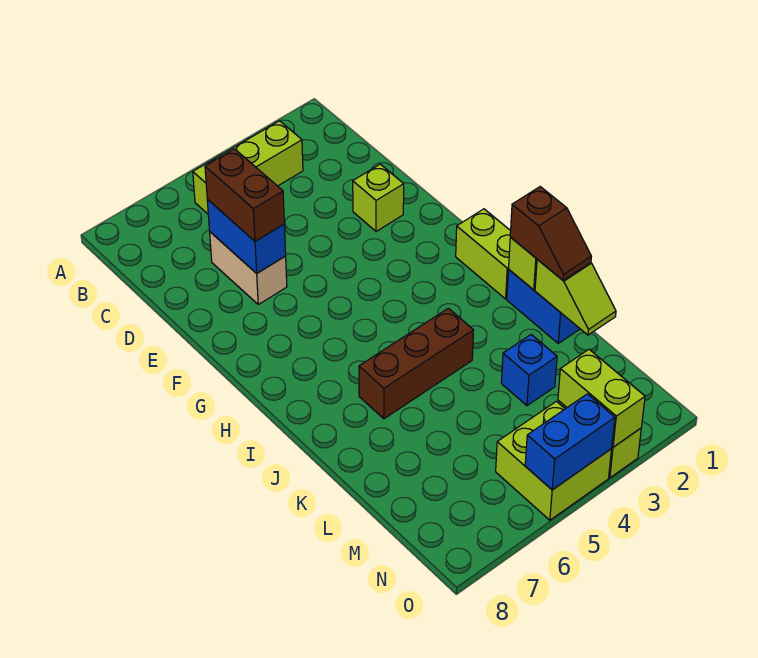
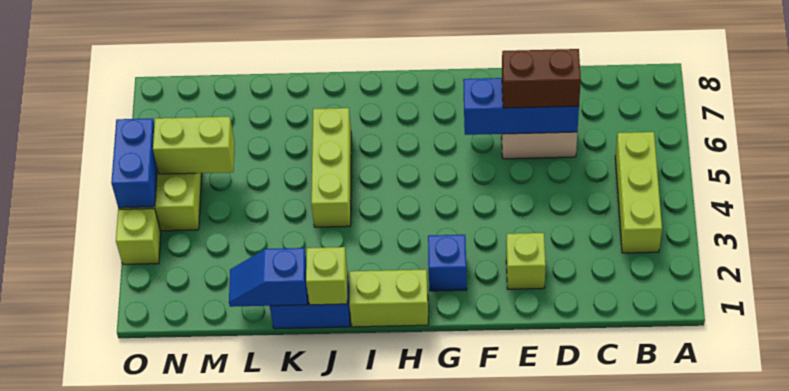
blue brick D6:E6 level 2 -> blue brick D6:F6 level 2
brown slope J1:K1 level 3 top J -> none
brown brick J4:J6 level 1 -> lime brick J4:J6 level 1
lime slope K1:L1 level 2 top K -> blue slope K1:L1 level 2 top K
blue brick L3 level 1 -> blue brick G2 level 1
lime brick N3:O3 level 2 -> lime brick M5:N5 level 2

